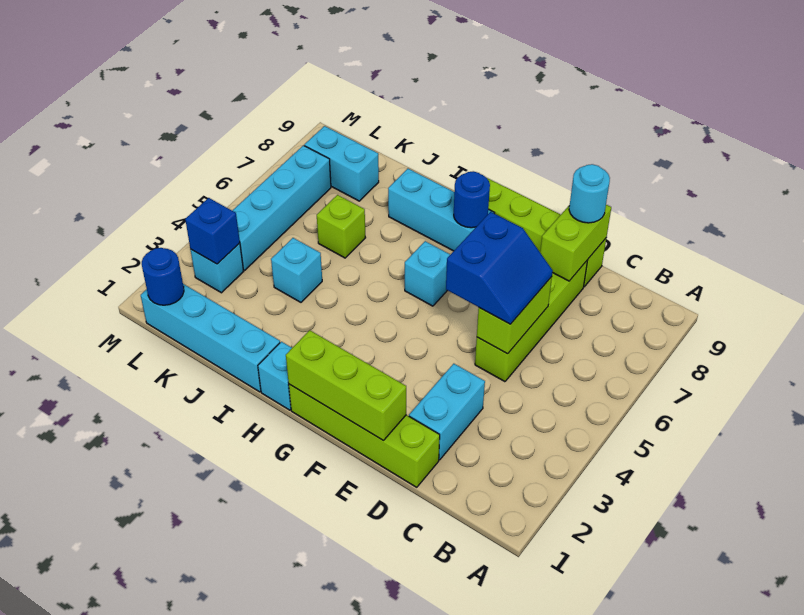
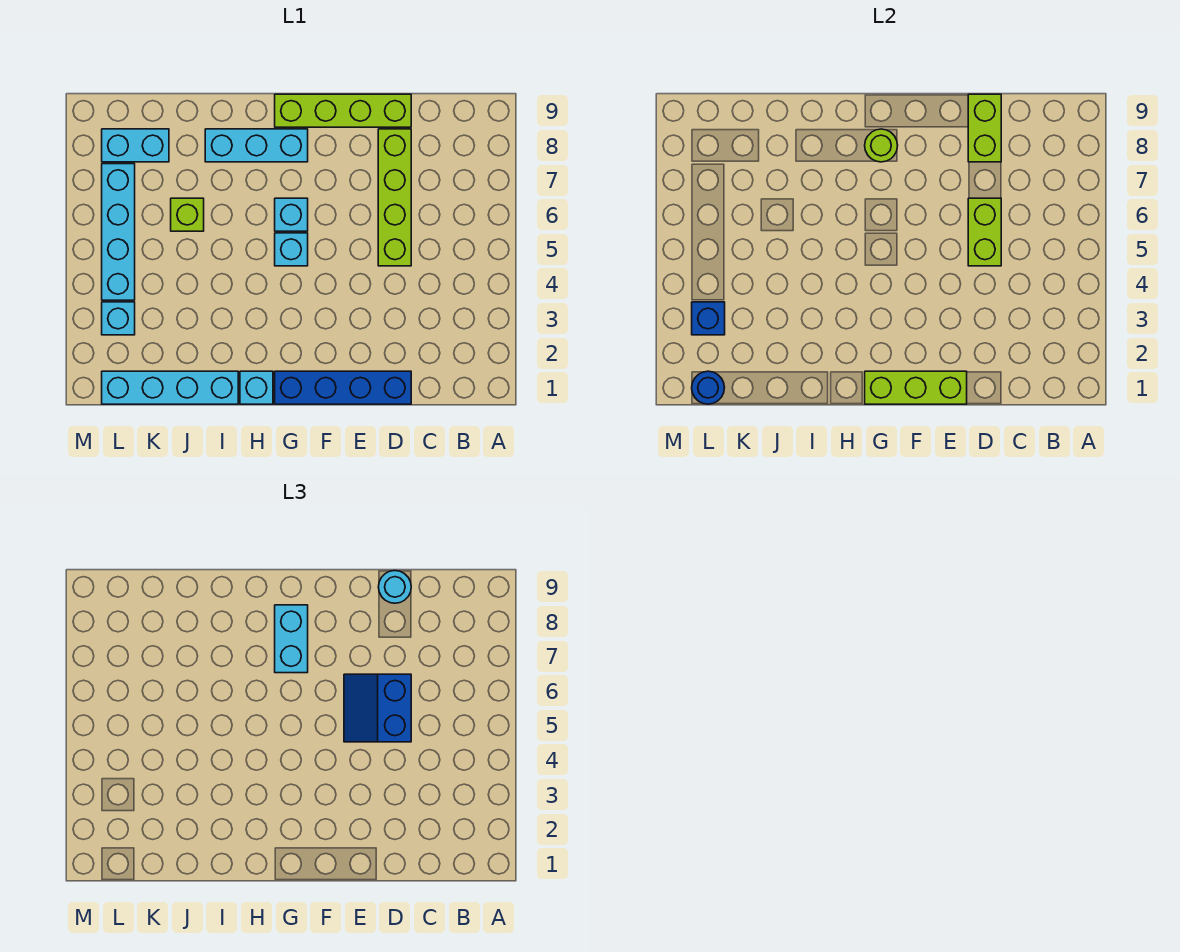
lime brick D1:G1 level 1 -> blue brick D1:G1 level 1
cyan brick D2:D3 level 1 -> cyan brick G7:G8 level 3
blue slope D5:E6 level 3 top E -> blue slope D5:E6 level 3 top D
blue round brick G8 level 2 -> lime round brick G8 level 2
cyan brick J4 level 1 -> cyan brick G5 level 1

